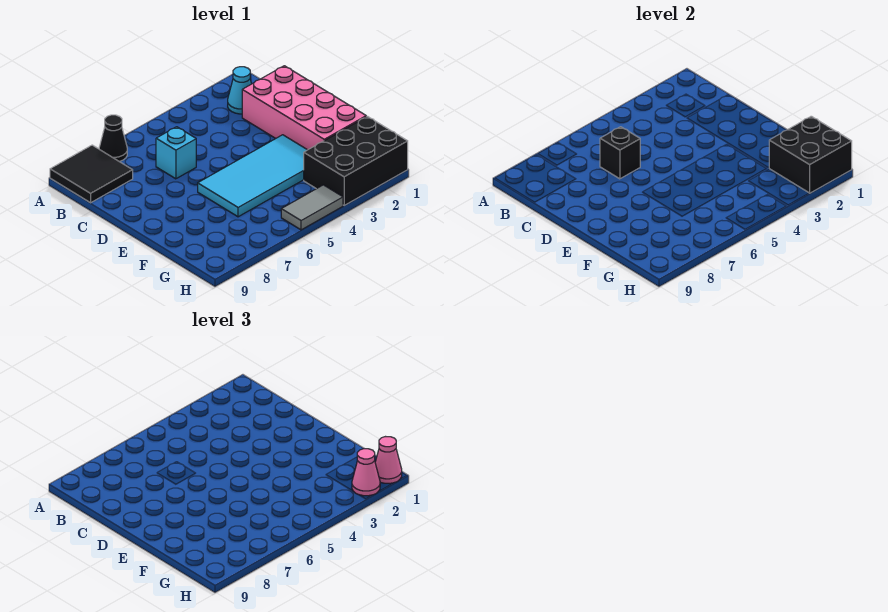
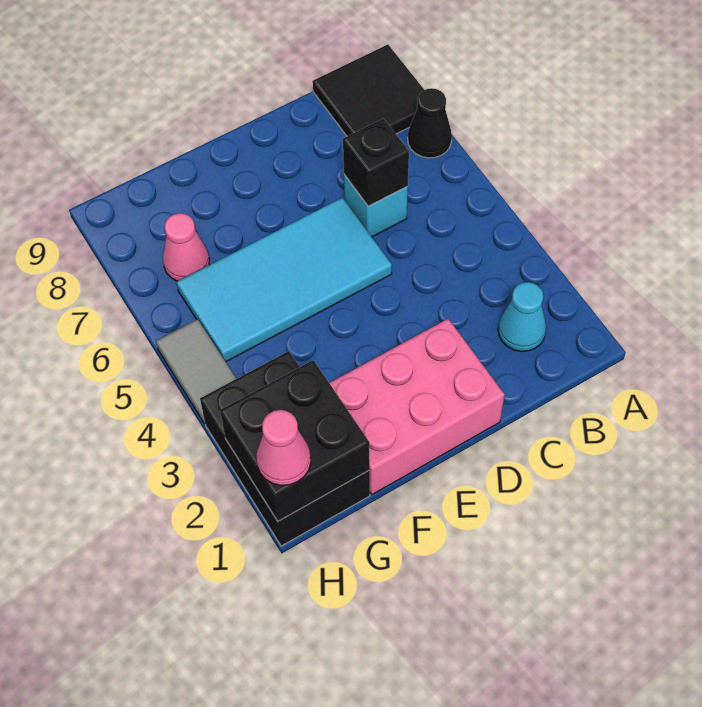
pink brick C1:F2 level 1 -> pink brick D1:F2 level 1
cyan tile E3:F6 level 1 -> cyan tile D5:G6 level 1
pink cone H2 level 3 -> pink cone G7 level 1

